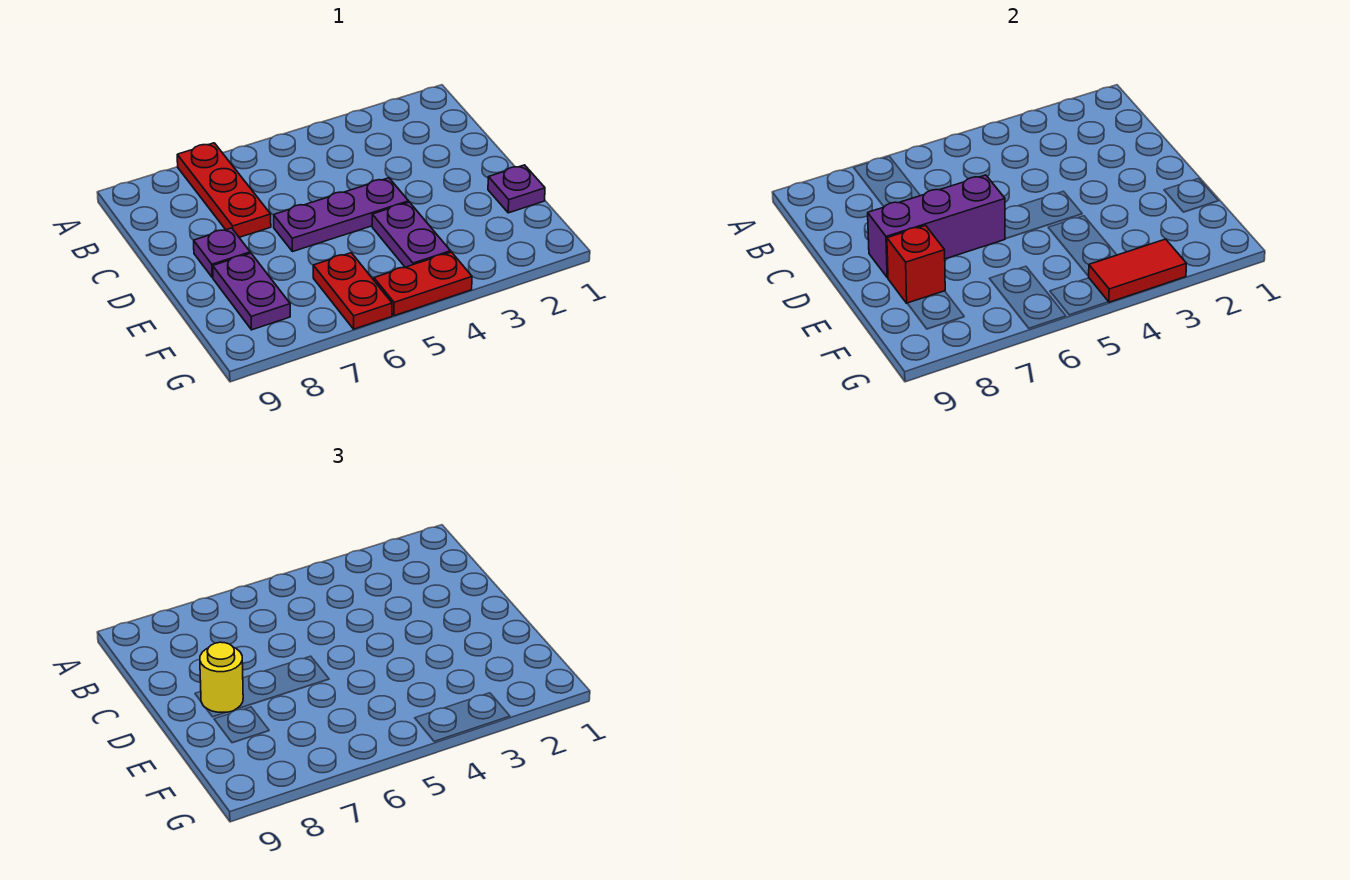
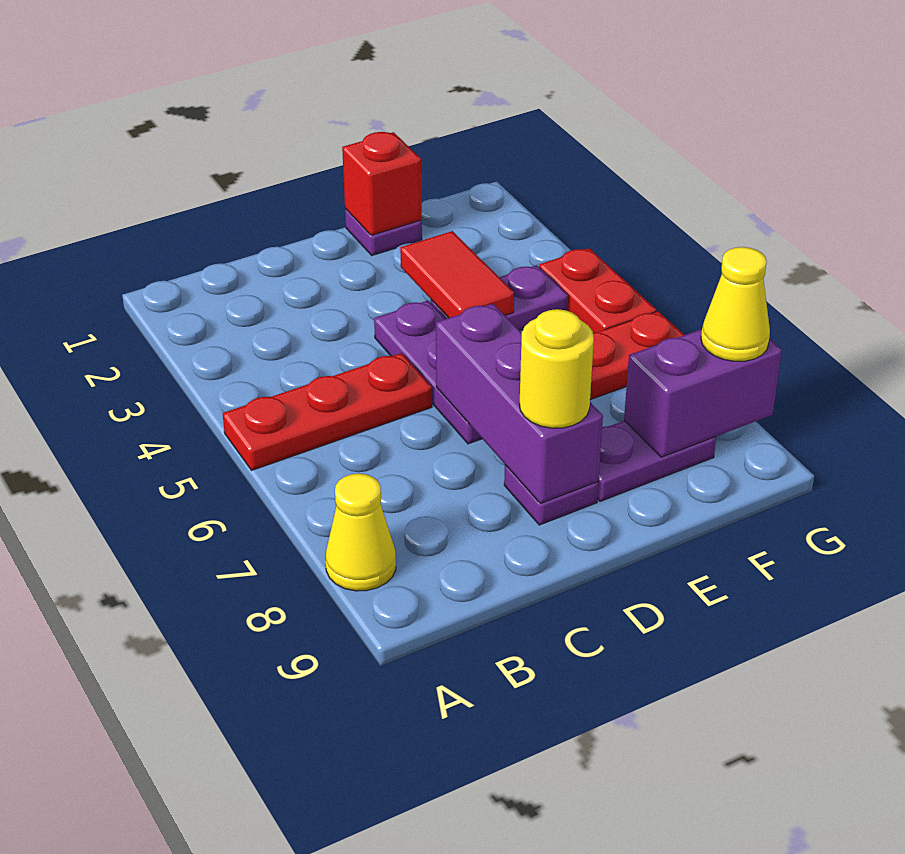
red plate A7:C7 level 1 -> red plate A5:C5 level 1
none -> yellow cone A8 level 1
red brick E8 level 2 -> red brick E1 level 2
none -> purple brick F8:G8 level 2
red tile G3:G4 level 2 -> red tile E3:E4 level 2
none -> yellow cone G8 level 3

